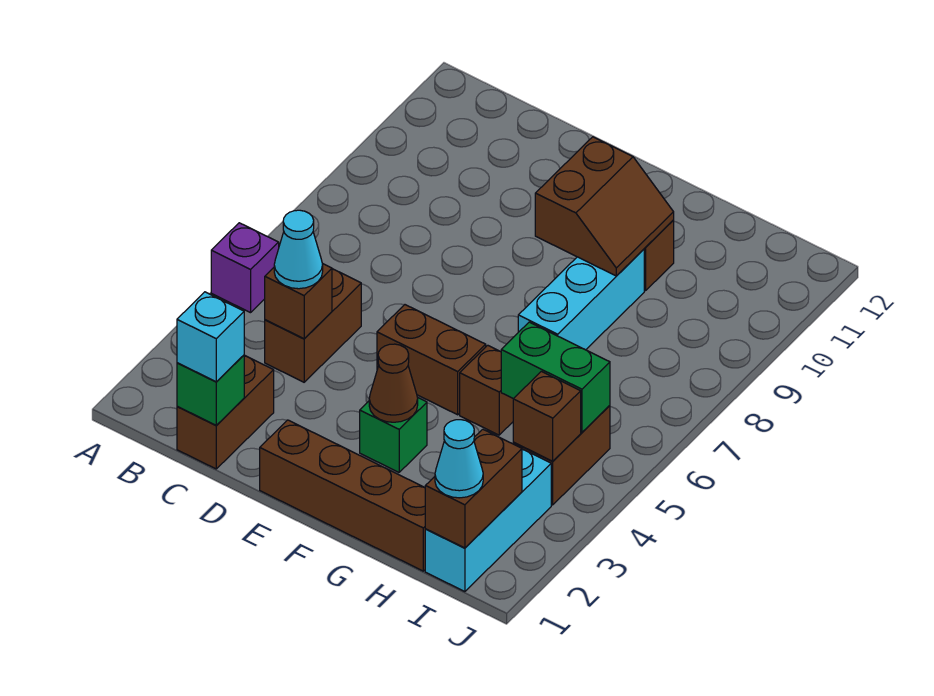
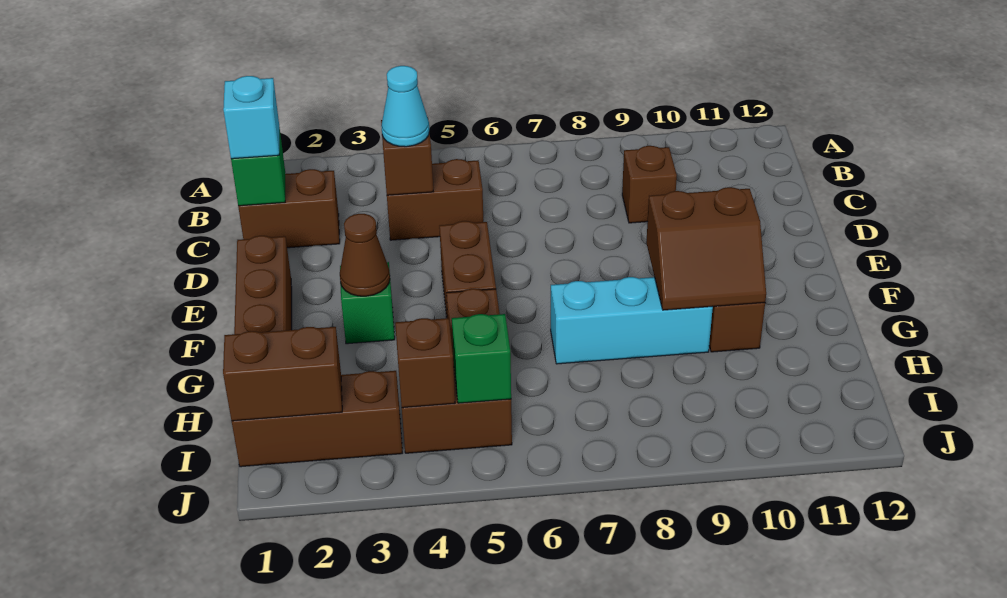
purple brick A5 level 1 -> none
none -> brown brick C9 level 1
green brick H5:I5 level 2 -> green brick I5 level 2
cyan brick I1:I3 level 1 -> brown brick I1:I3 level 1
cyan cone I1 level 3 -> none

